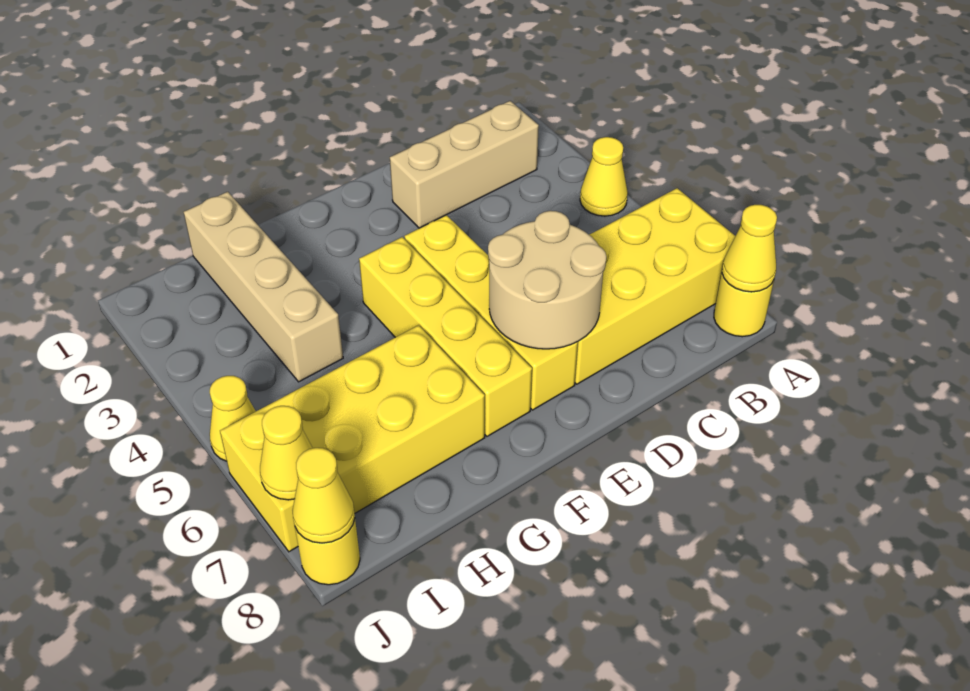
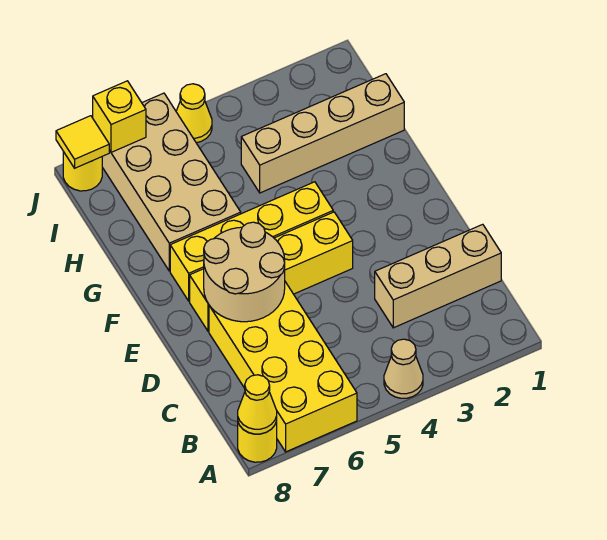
yellow cone A4 level 1 -> tan cone A4 level 1
tan brick B2:D2 level 1 -> tan brick C1:C3 level 1
yellow brick G6:J7 level 1 -> tan brick G6:J7 level 1
yellow cone J7 level 2 -> yellow brick J7 level 2
yellow cone J8 level 2 -> yellow tile J8 level 2

